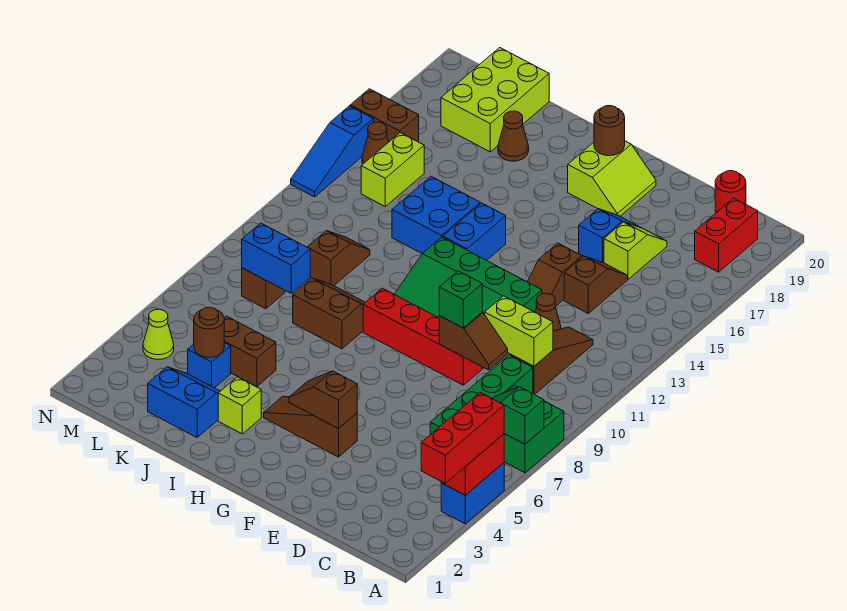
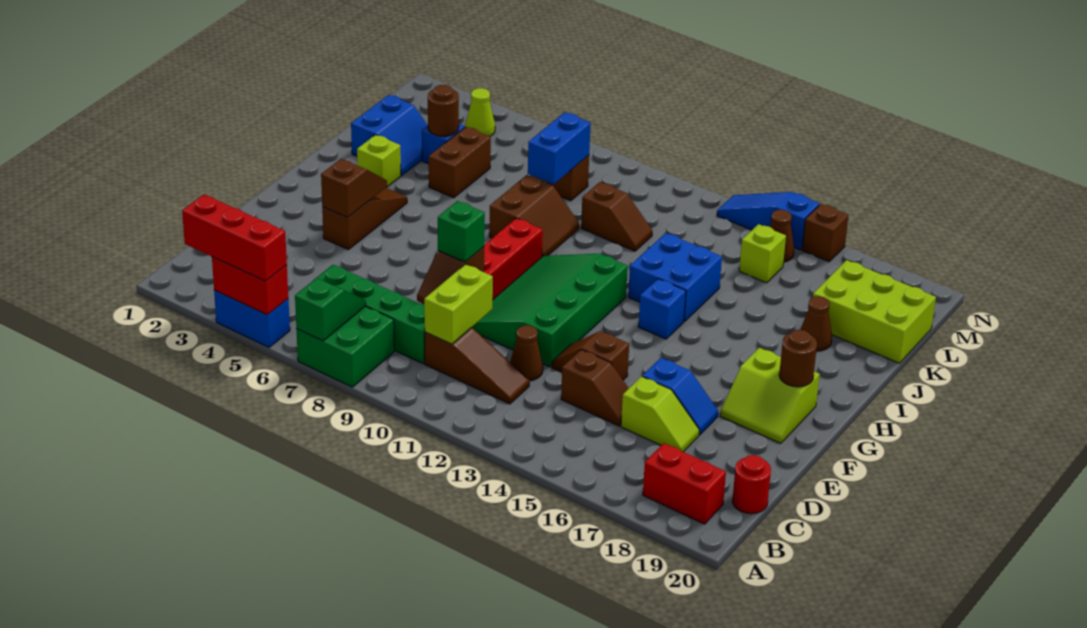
blue brick H13:H14 level 1 -> blue brick H14 level 1
lime brick L14:L15 level 1 -> lime brick L15 level 1
brown brick M16:N16 level 1 -> brown brick N16 level 1

